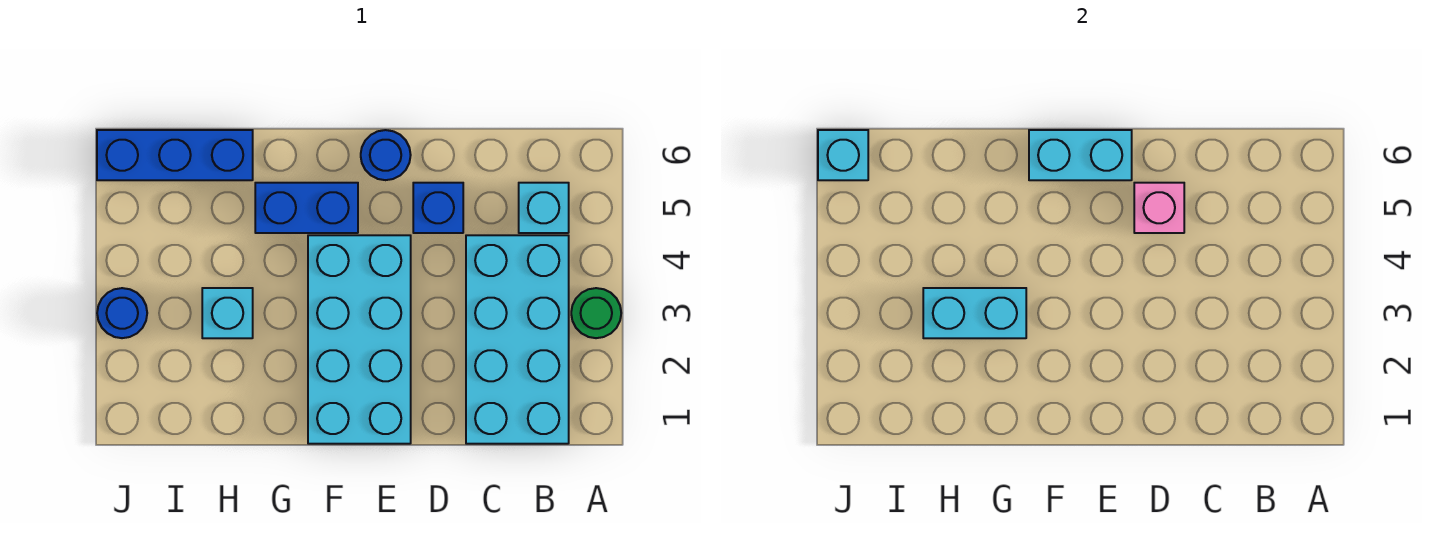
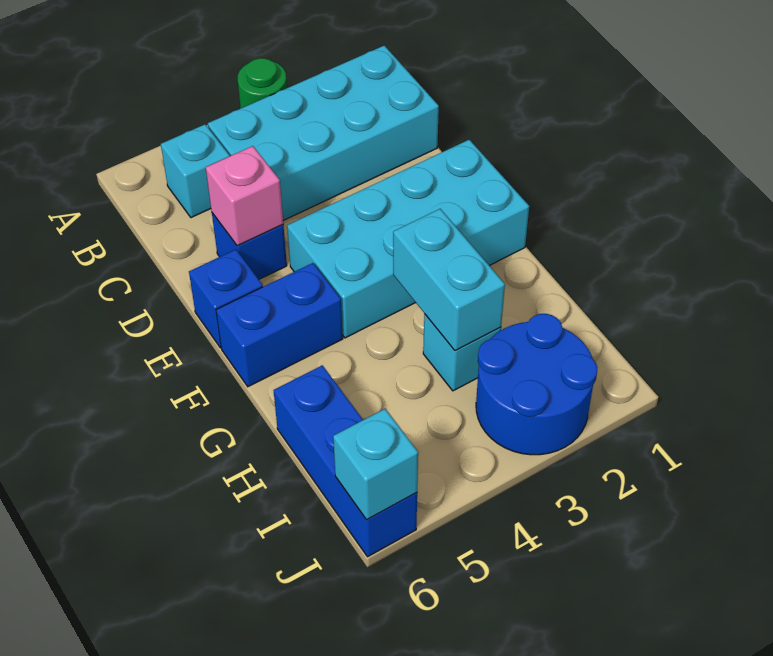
blue round brick E6 level 1 -> blue brick E6 level 1
cyan brick E6:F6 level 2 -> none
blue brick F5:G5 level 1 -> blue brick F5:F6 level 1
blue round brick J3 level 1 -> blue round brick I2:J3 level 1

